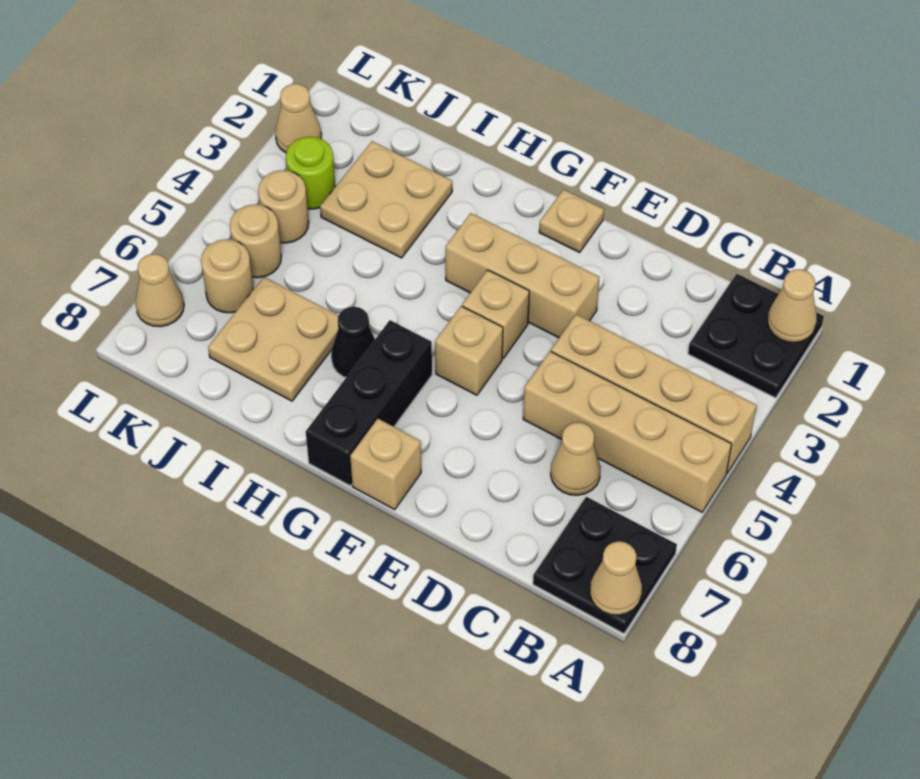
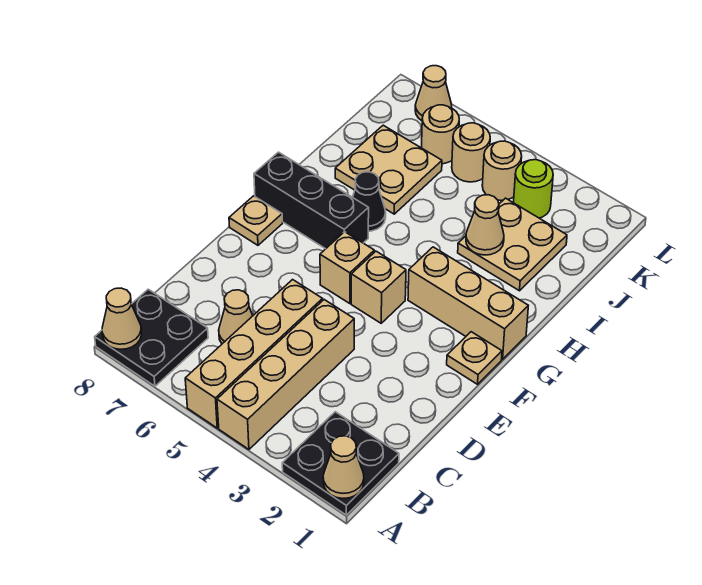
tan brick E3:G3 level 1 -> tan brick G1:G3 level 1
tan brick F8 level 1 -> tan plate F8 level 1
tan cone L2 level 1 -> tan cone I3 level 2

